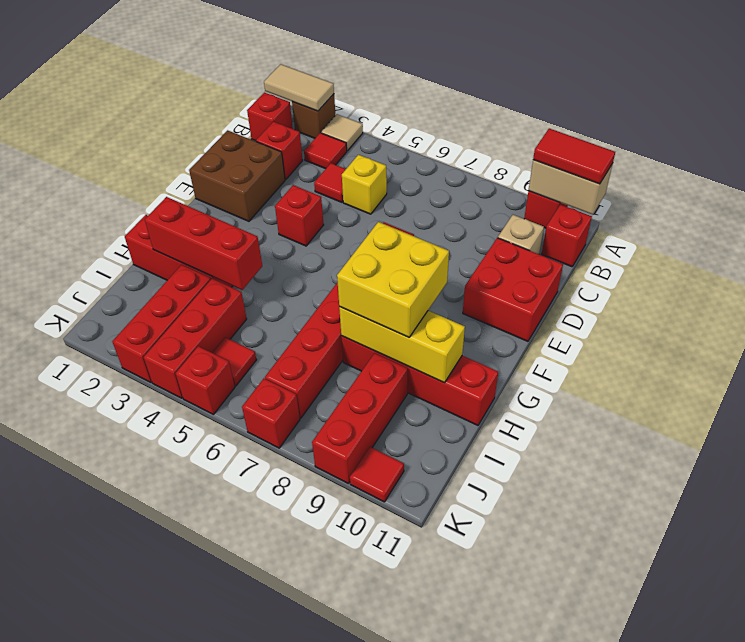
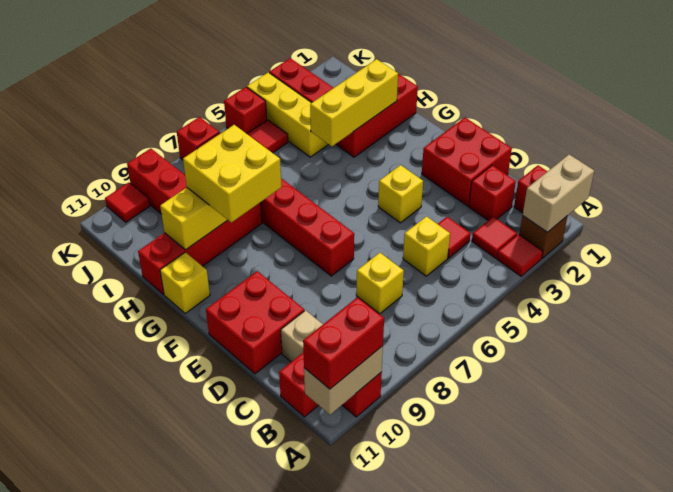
tan tile A1:A2 level 2 -> tan brick A1:A2 level 2
tan tile A3 level 1 -> red tile A3 level 1
red tile A10:A11 level 3 -> red brick A10:A11 level 3
none -> yellow brick C7 level 1
brown brick D1:E2 level 1 -> red brick D1:E2 level 1
red brick E4 level 1 -> yellow brick E4 level 1
none -> yellow brick G11 level 1
red brick H2:H4 level 2 -> yellow brick H2:H4 level 2
red brick I4:K4 level 1 -> yellow brick I4:K4 level 1

